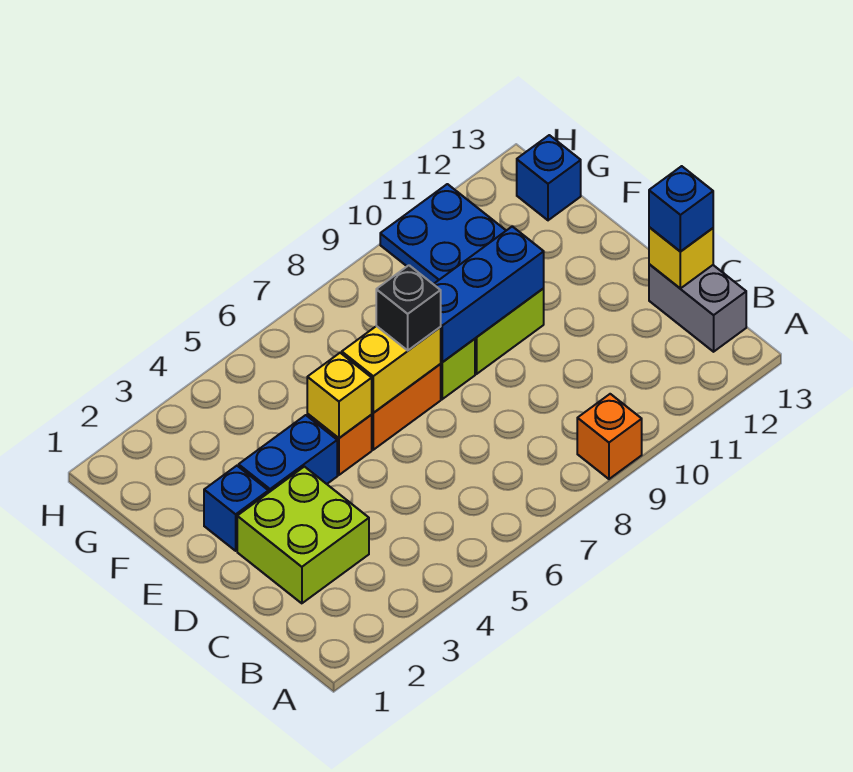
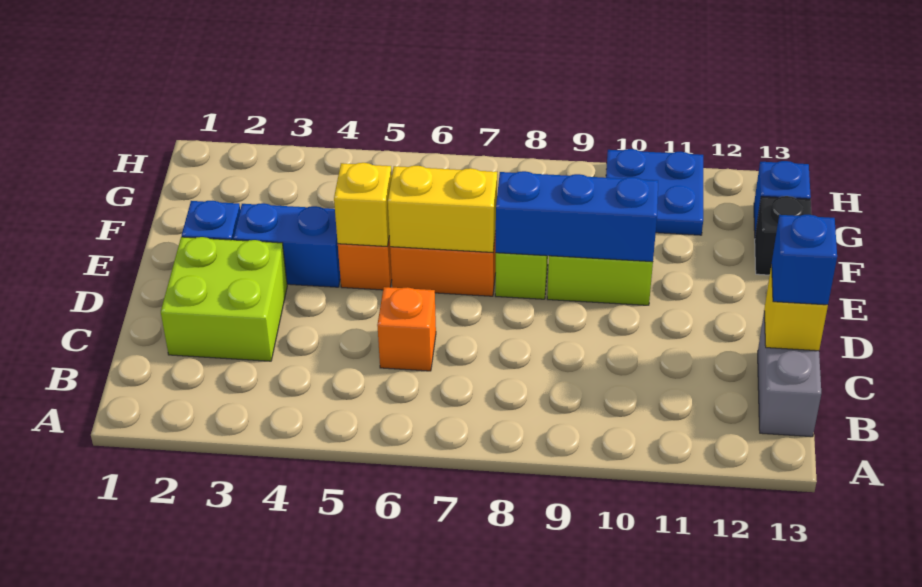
orange brick A9 level 1 -> orange brick C6 level 1
black brick E7 level 3 -> black brick F13 level 1

